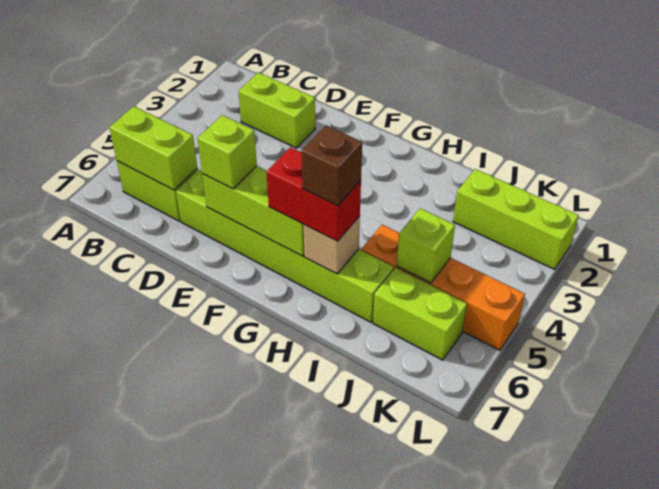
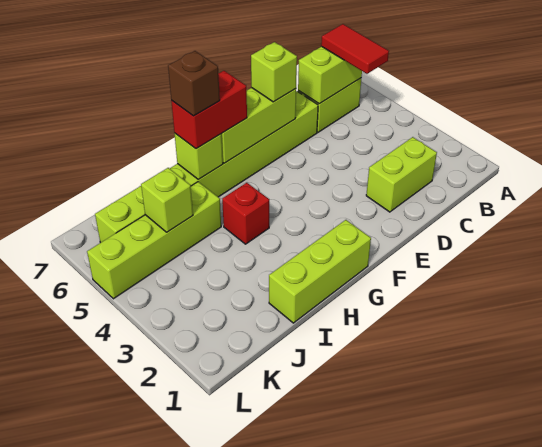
none -> red tile B5:B6 level 3
none -> red brick H4 level 1
tan brick H6 level 2 -> lime brick H6 level 2
orange brick I5:L5 level 1 -> lime brick I5:L5 level 1
lime brick J2:L2 level 1 -> lime brick G1:I1 level 1

